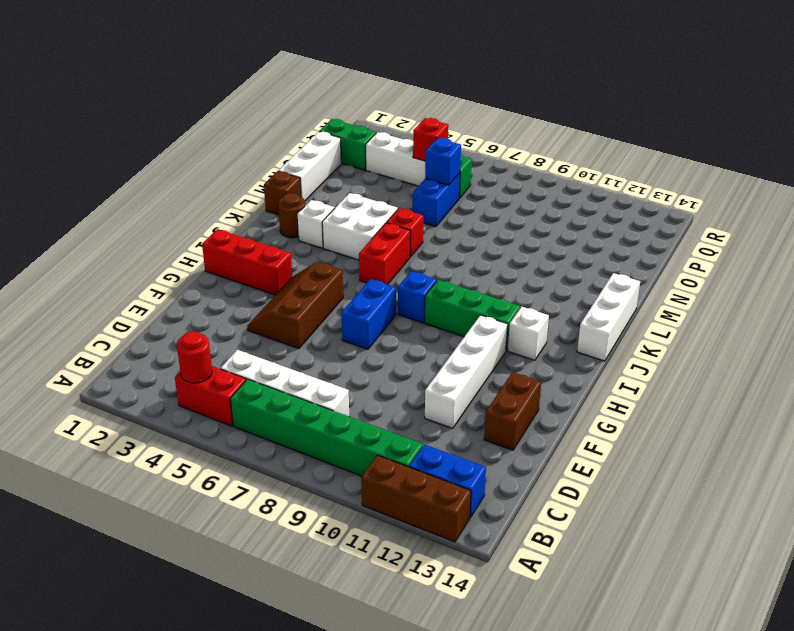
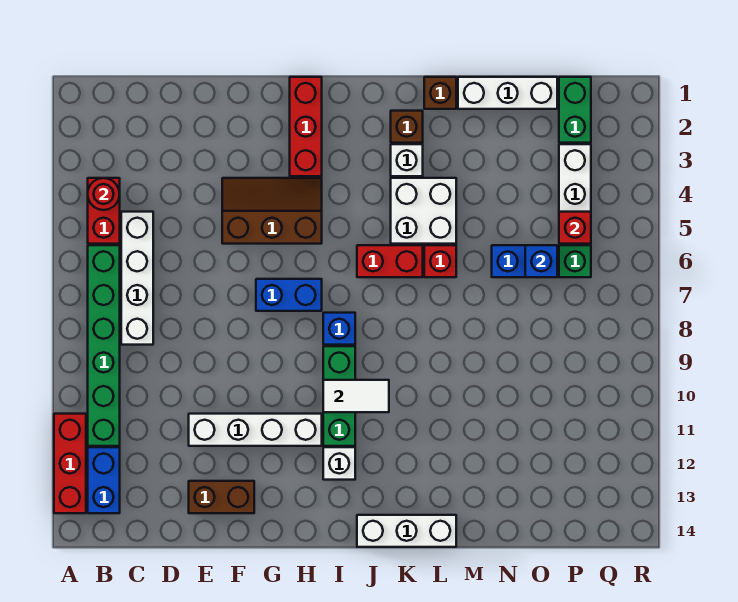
brown brick A11:A13 level 1 -> red brick A11:A13 level 1
none -> white tile I10:J10 level 2
brown round brick K2 level 1 -> brown brick K2 level 1

